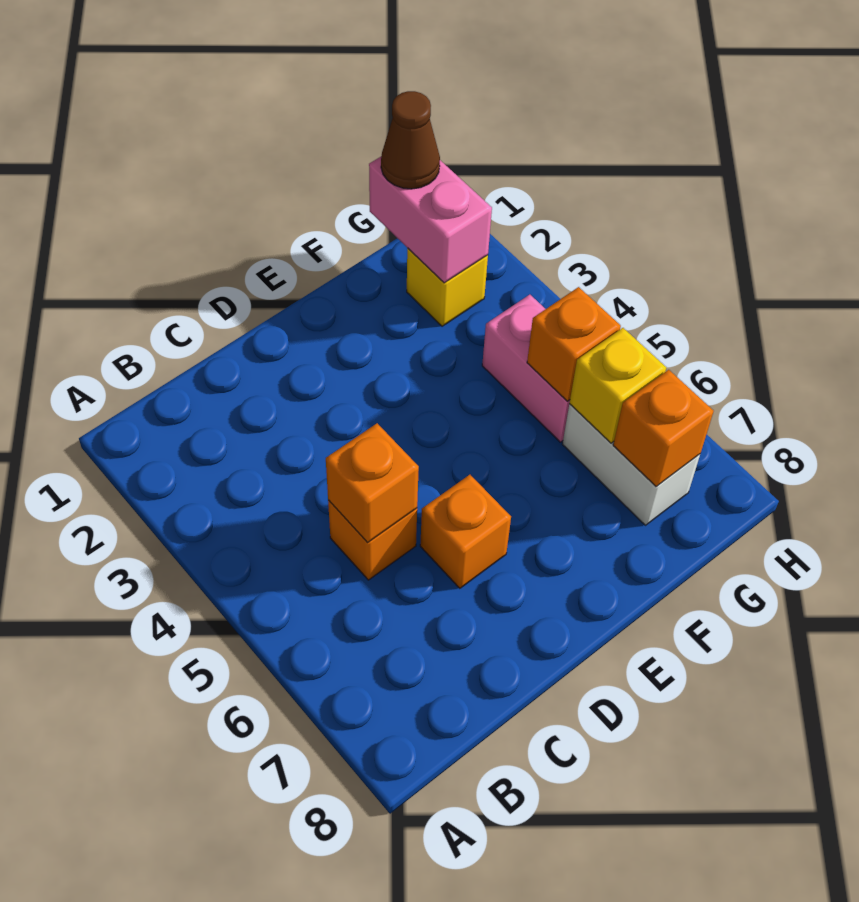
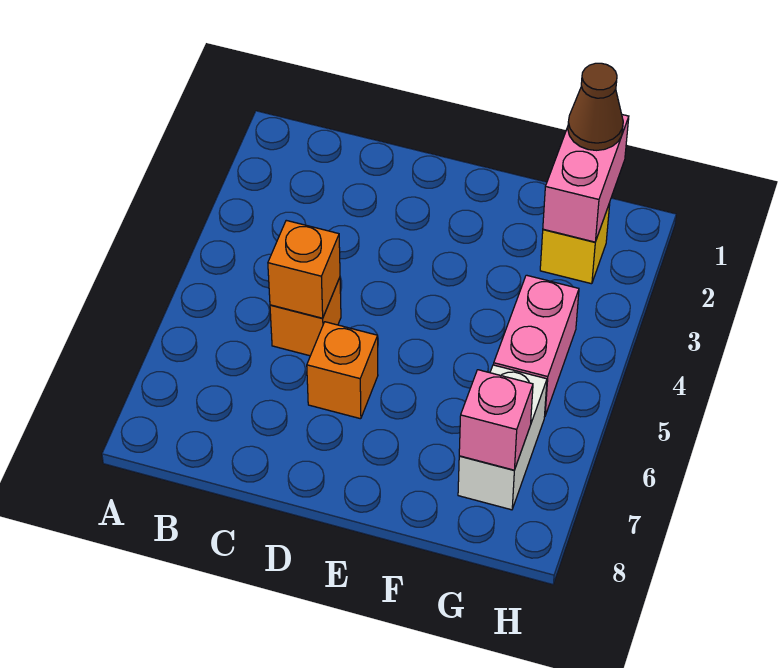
orange brick G5 level 2 -> none
yellow brick G6 level 2 -> none
orange brick G7 level 2 -> pink brick G7 level 2

